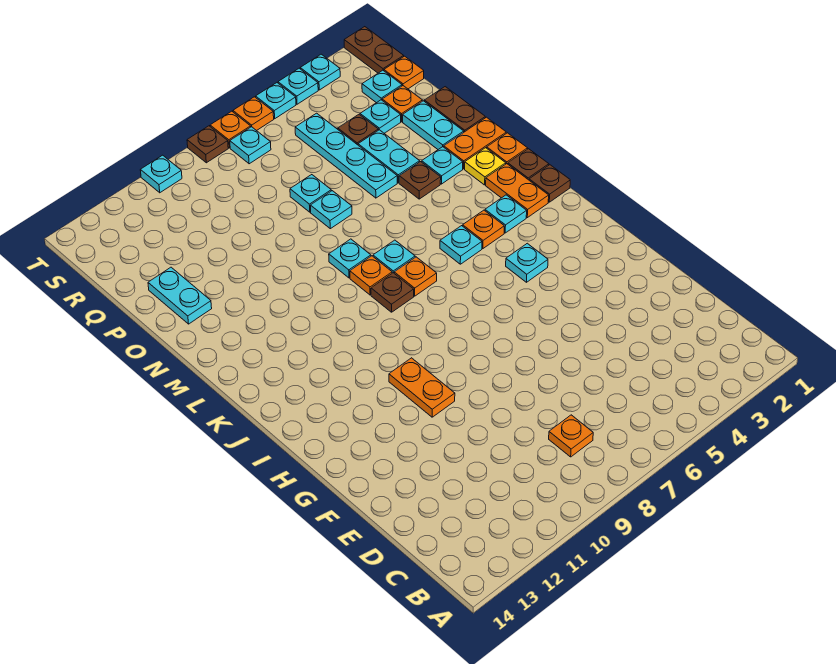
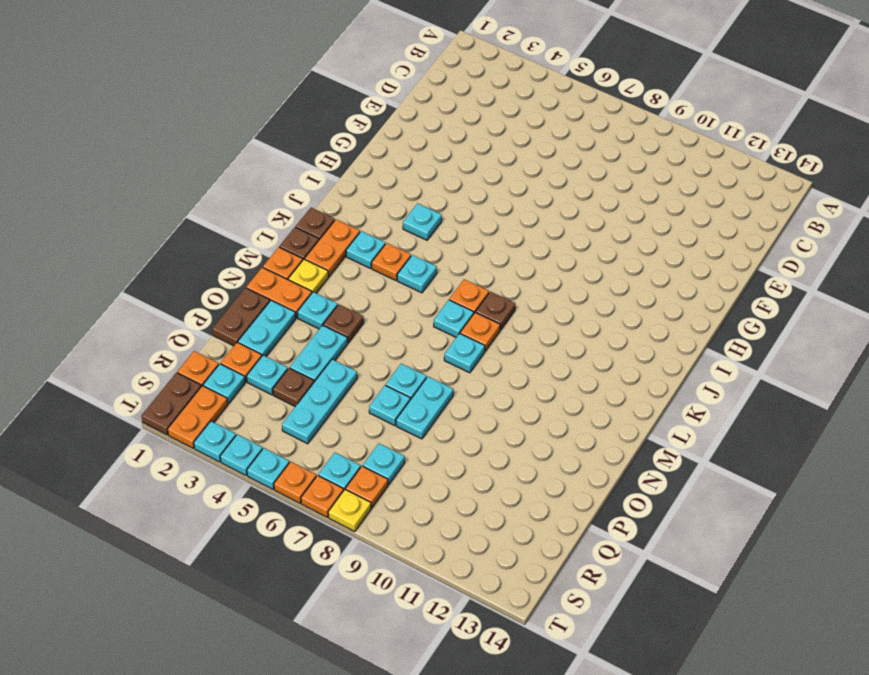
orange plate C8 level 1 -> orange plate S8 level 1
orange plate G10:H10 level 1 -> orange plate S2:T2 level 1
cyan plate O5:R5 level 1 -> cyan plate P5:R5 level 1
cyan plate O13:P13 level 1 -> cyan plate O8:P8 level 1
brown plate T8 level 1 -> yellow plate T8 level 1
cyan plate T10 level 1 -> cyan plate R8 level 1

